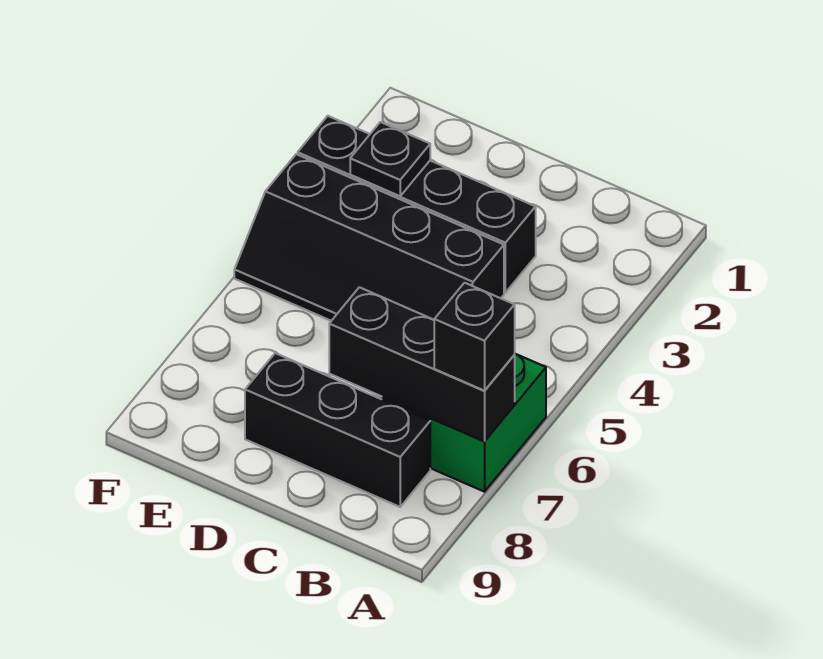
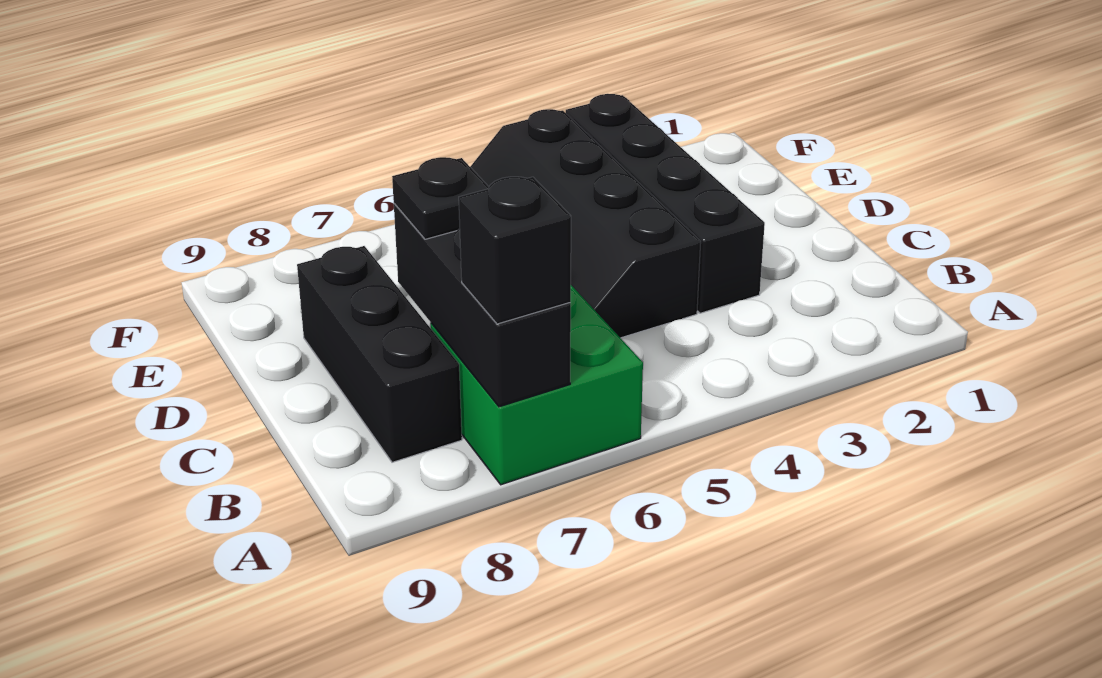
black plate E3 level 2 -> black plate C7 level 3

